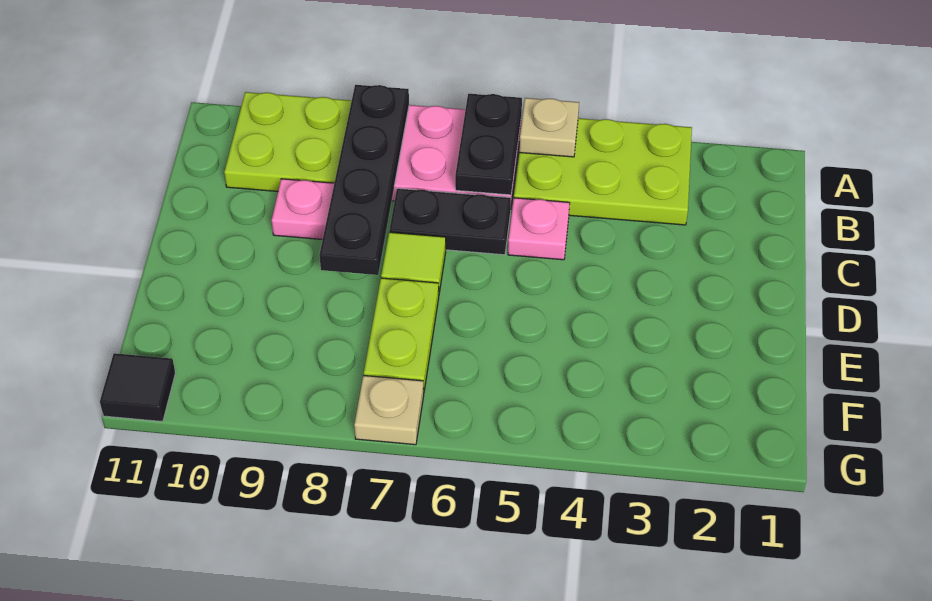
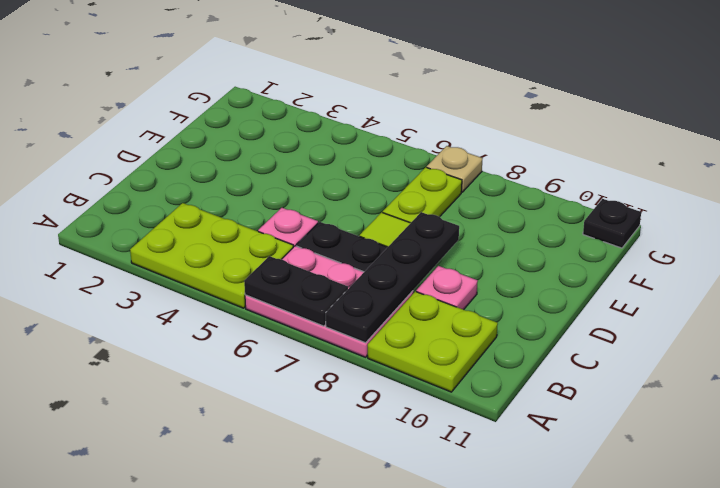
tan plate A5 level 2 -> none
black plate A6:B6 level 2 -> black plate A6:A7 level 2
black tile G11 level 1 -> black plate G11 level 1

